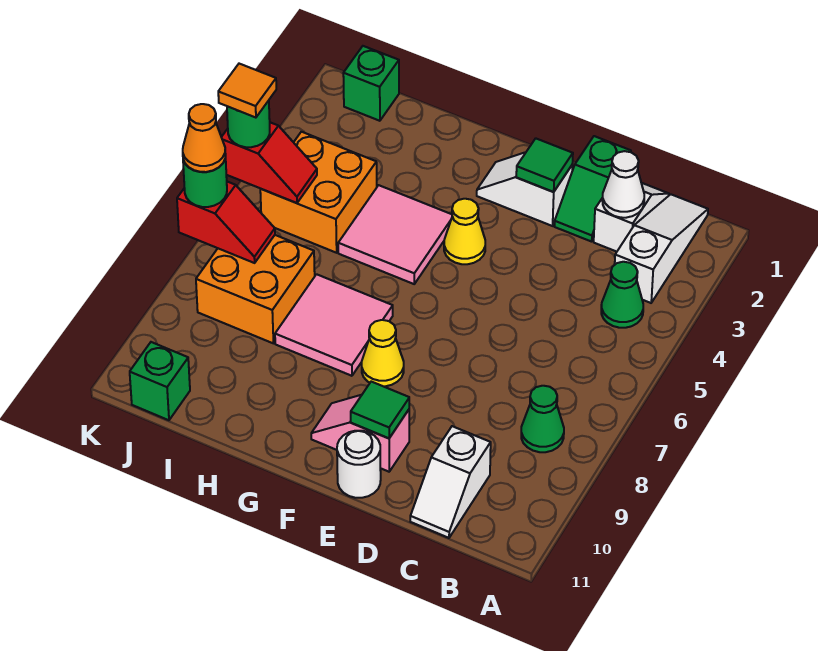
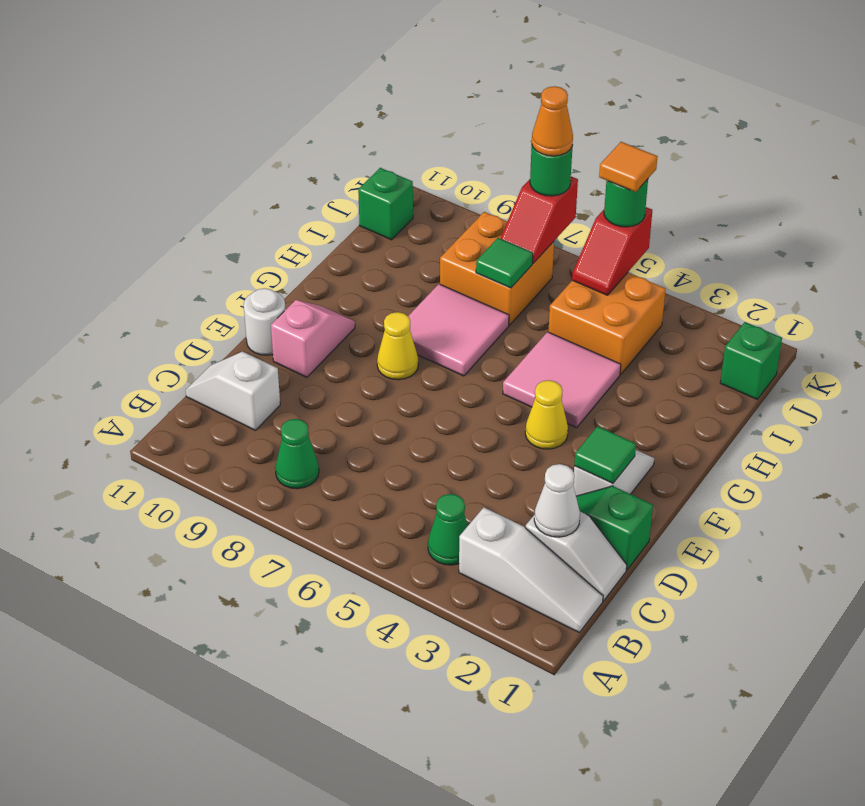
green tile E10 level 2 -> green tile I7 level 2

